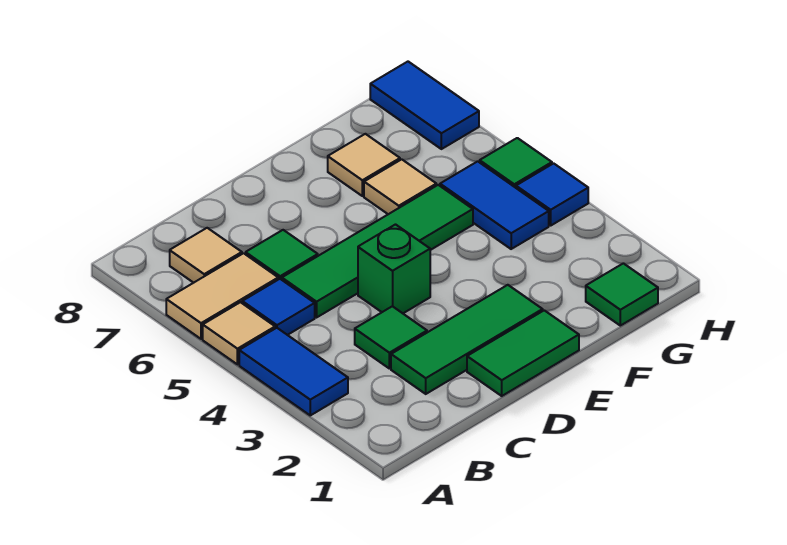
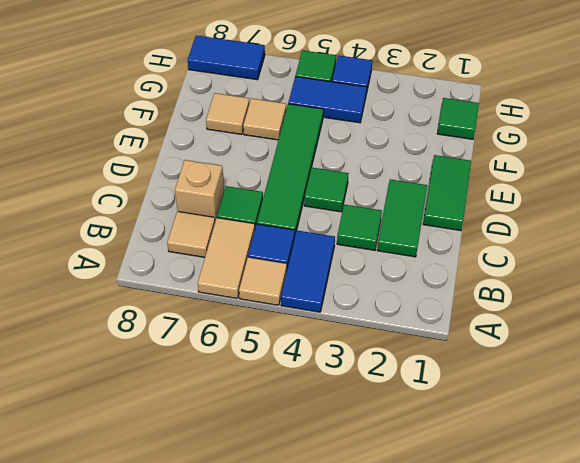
blue tile A3:A4 level 1 -> blue tile A4:B4 level 1
green tile C2:E2 level 1 -> green tile C2:D2 level 1
none -> tan brick C7 level 1
green brick D4 level 1 -> green tile D4 level 1

